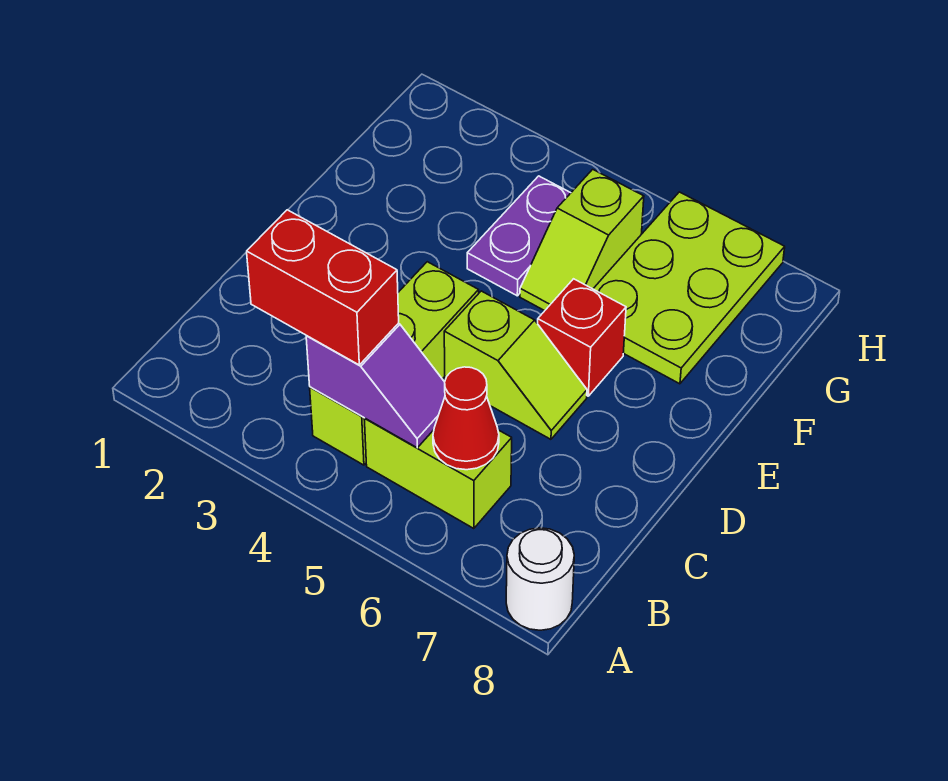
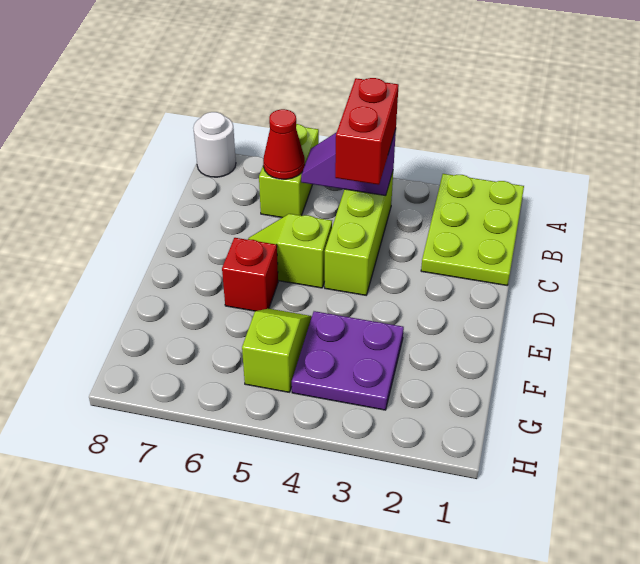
red brick B3:B4 level 3 -> red brick B4:C4 level 3
lime brick B5:B6 level 1 -> lime brick A6:B6 level 1
purple plate F4:G4 level 1 -> purple plate F3:G4 level 1
lime plate F6:H7 level 1 -> lime plate A1:C2 level 1

